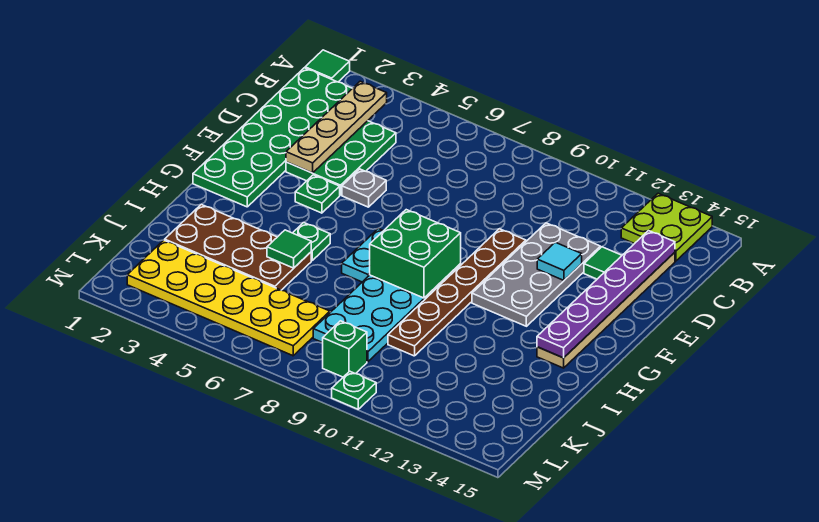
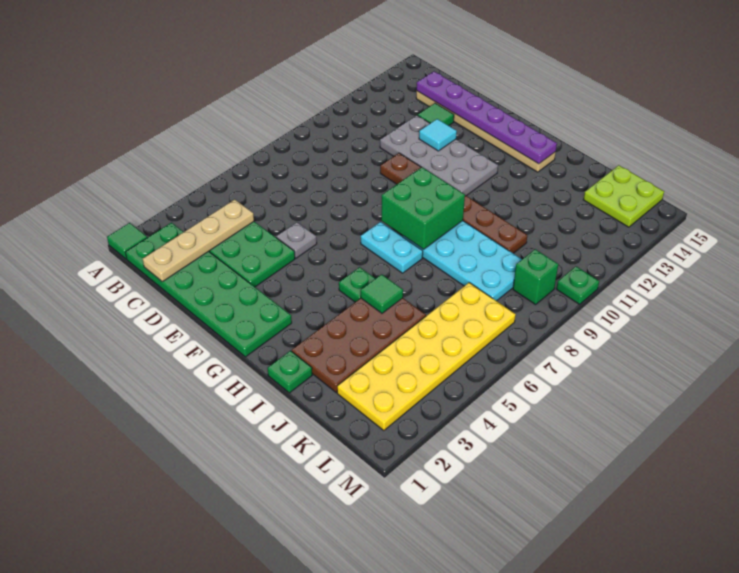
lime plate A13:B14 level 1 -> lime plate K14:L15 level 1
tan plate B3:E3 level 2 -> tan plate C1:C4 level 2
green plate F4 level 1 -> green plate I1 level 1

